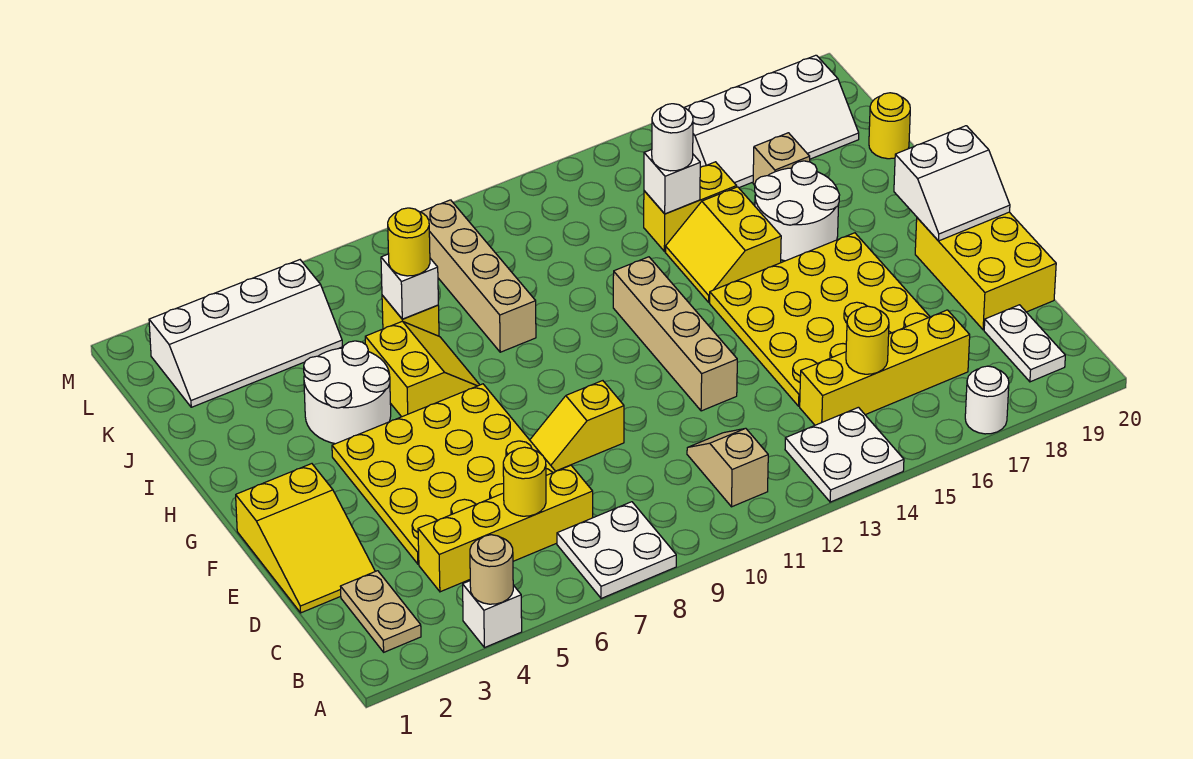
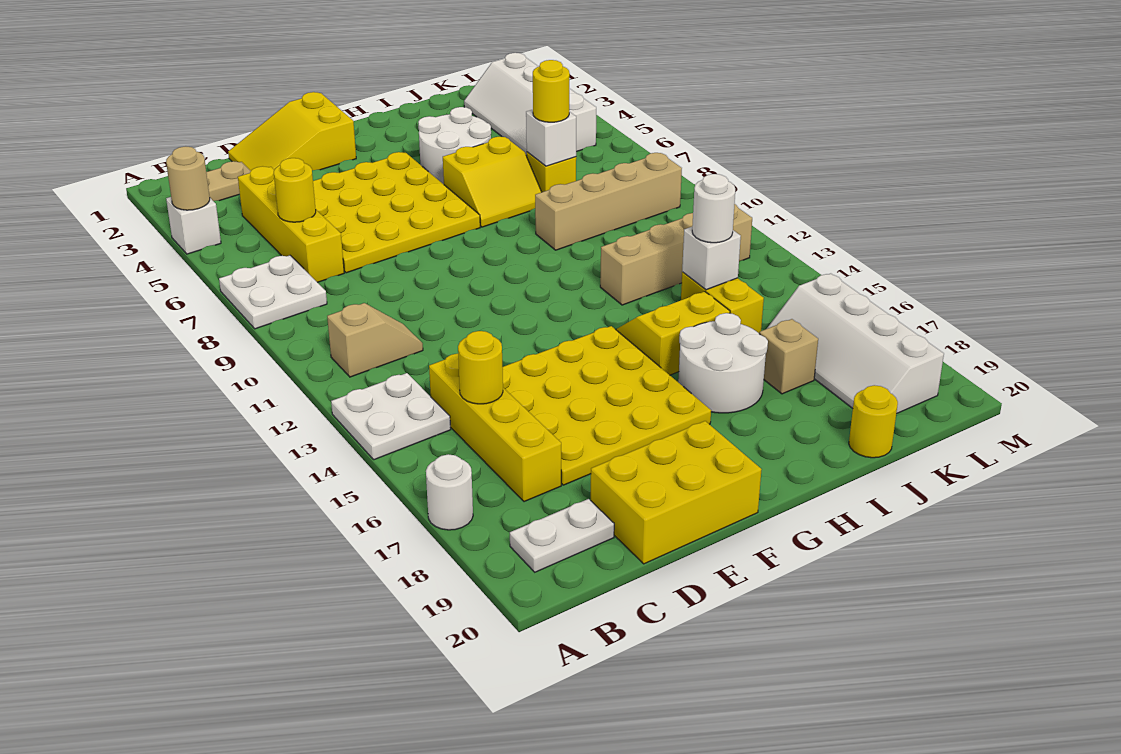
yellow slope E8:E9 level 1 top 9 -> none
tan brick E12:H12 level 1 -> tan brick I12:L12 level 1
white slope F19:G20 level 2 top G -> none

